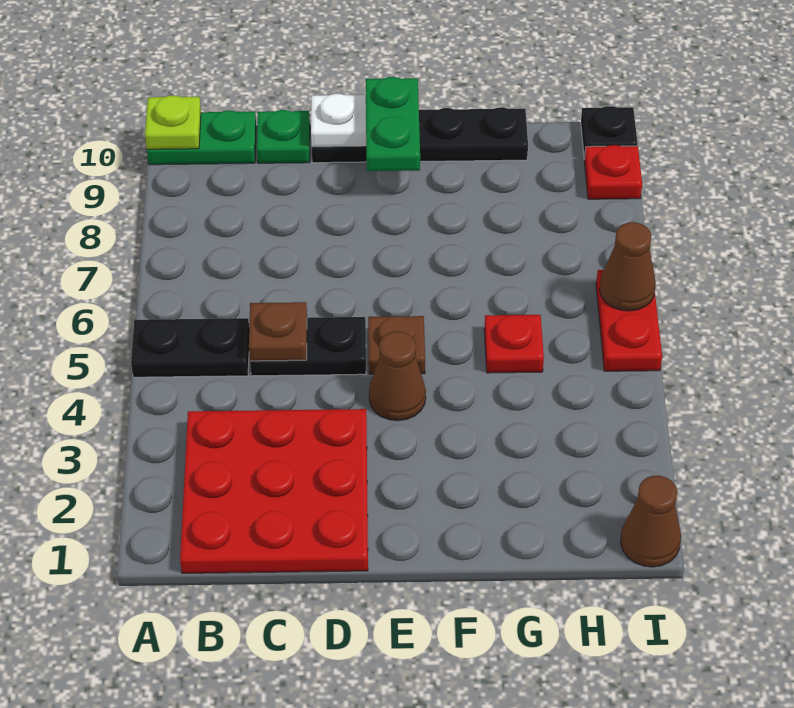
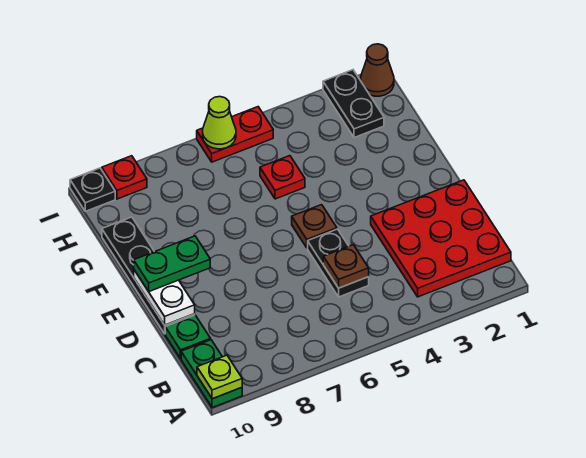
black plate A5:B5 level 1 -> black plate H2:I2 level 1
brown cone E4 level 1 -> none
brown cone I6 level 2 -> lime cone I6 level 2

